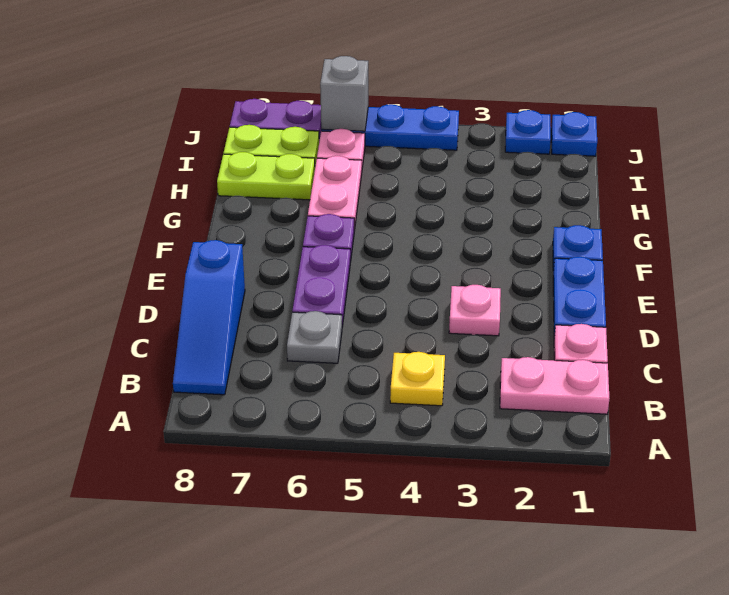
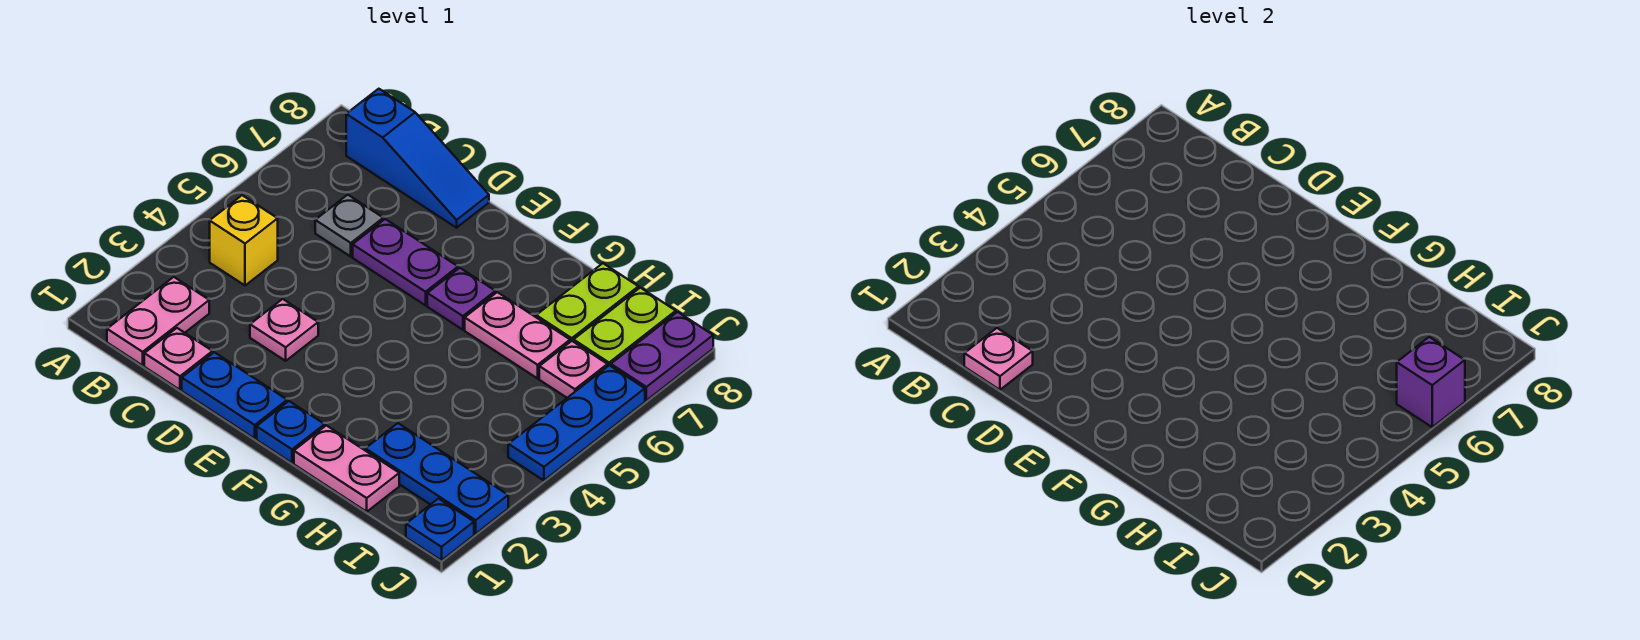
yellow plate B4 level 1 -> yellow brick B4 level 1
blue slope B8:D8 level 1 top D -> blue slope B8:D8 level 1 top B
none -> pink plate C1 level 2
none -> pink plate G1:H1 level 1
blue plate J2 level 1 -> blue plate H2:J2 level 1
grey brick J6 level 2 -> purple brick J6 level 2

